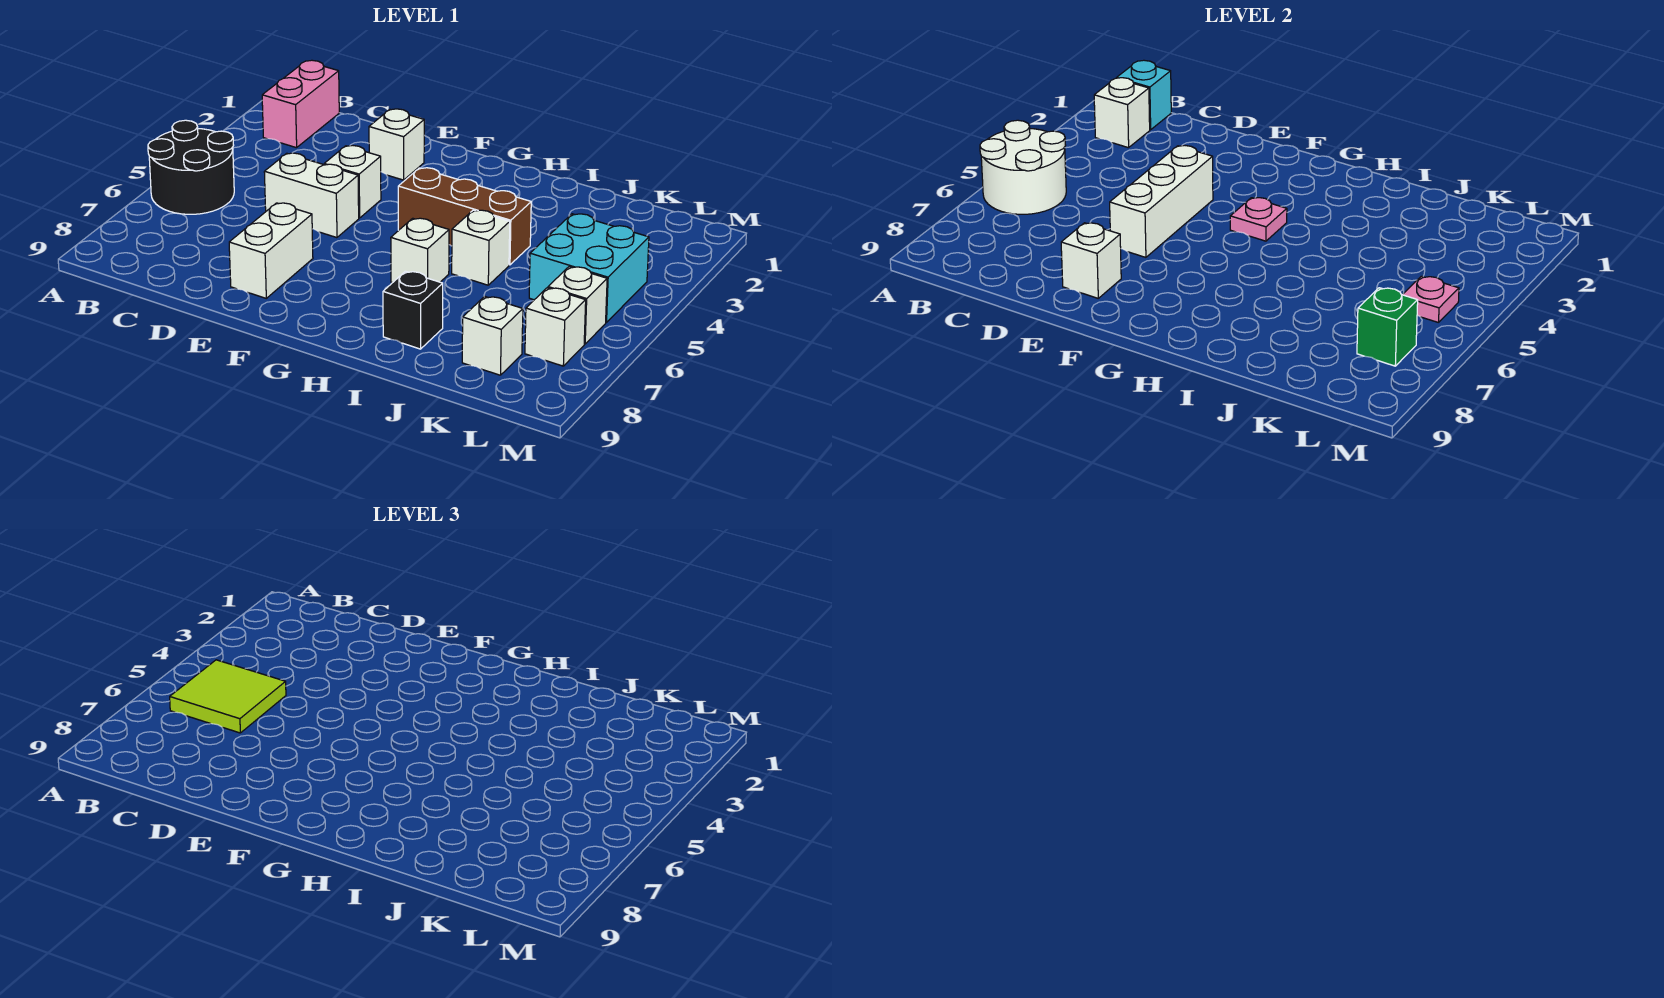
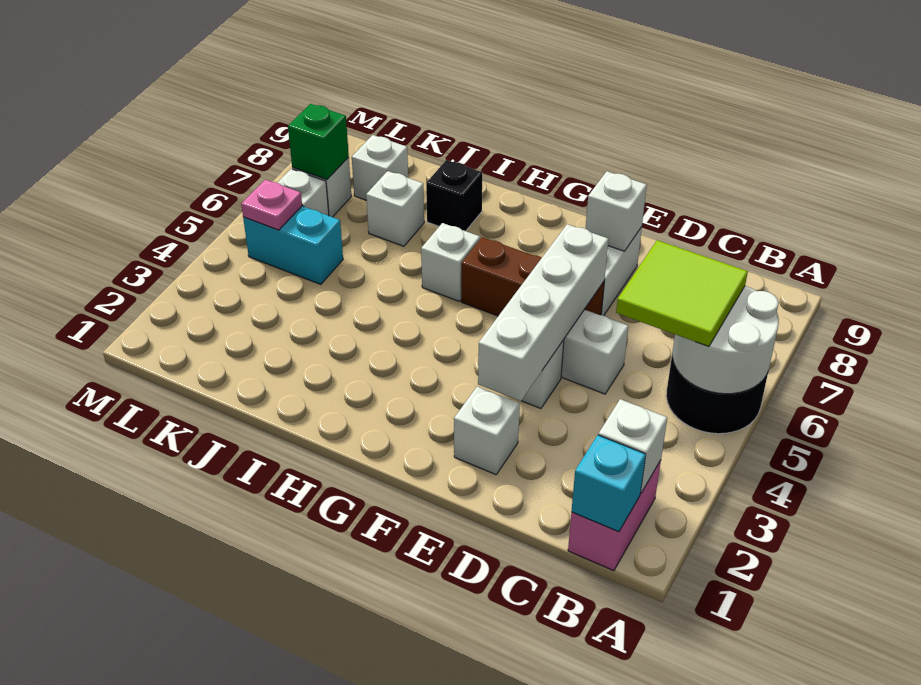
white brick E4:E6 level 2 -> white brick E3:E6 level 2
brown brick G4:I4 level 1 -> brown brick E6:G6 level 1
pink plate G4 level 2 -> none
white brick I5 level 1 -> white brick J7 level 1
cyan brick K4:L5 level 1 -> cyan brick K5:L5 level 1

